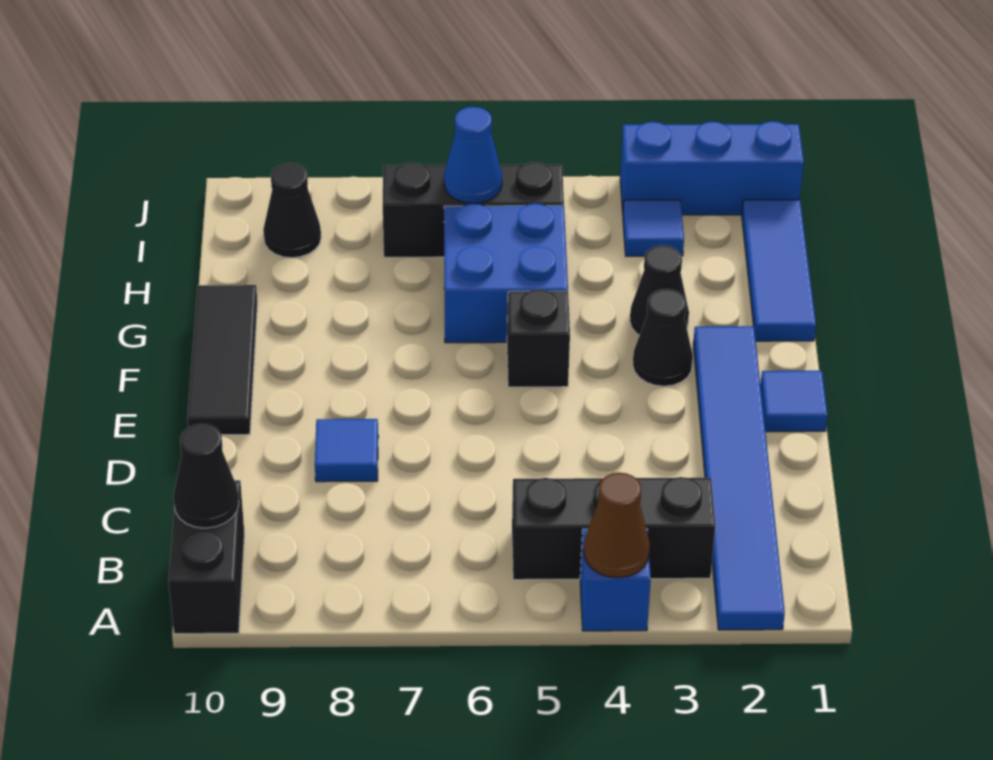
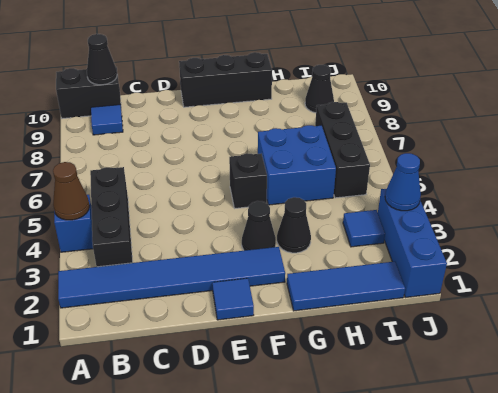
blue tile D8 level 1 -> blue tile B9 level 1
black tile E10:G10 level 1 -> black brick E10:G10 level 1
blue cone I6 level 2 -> blue cone J3 level 2

